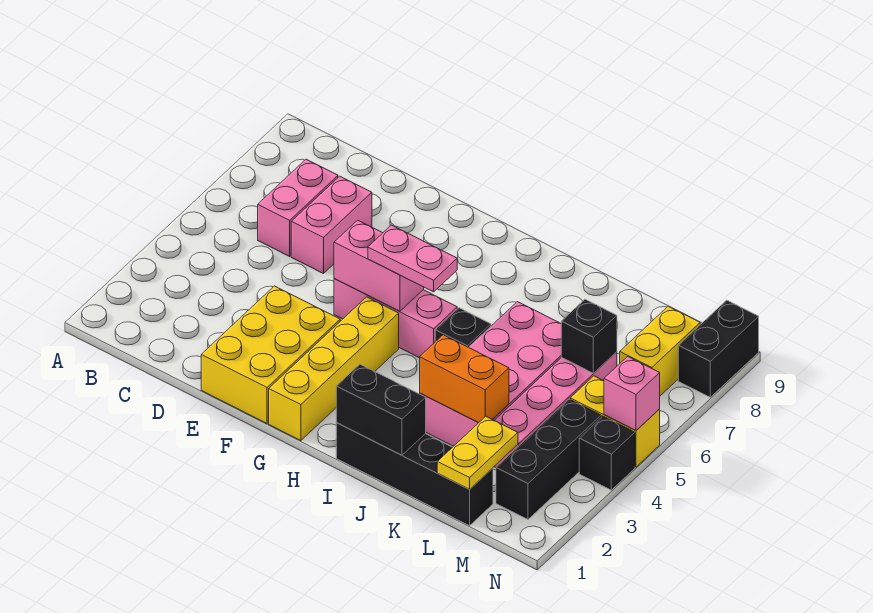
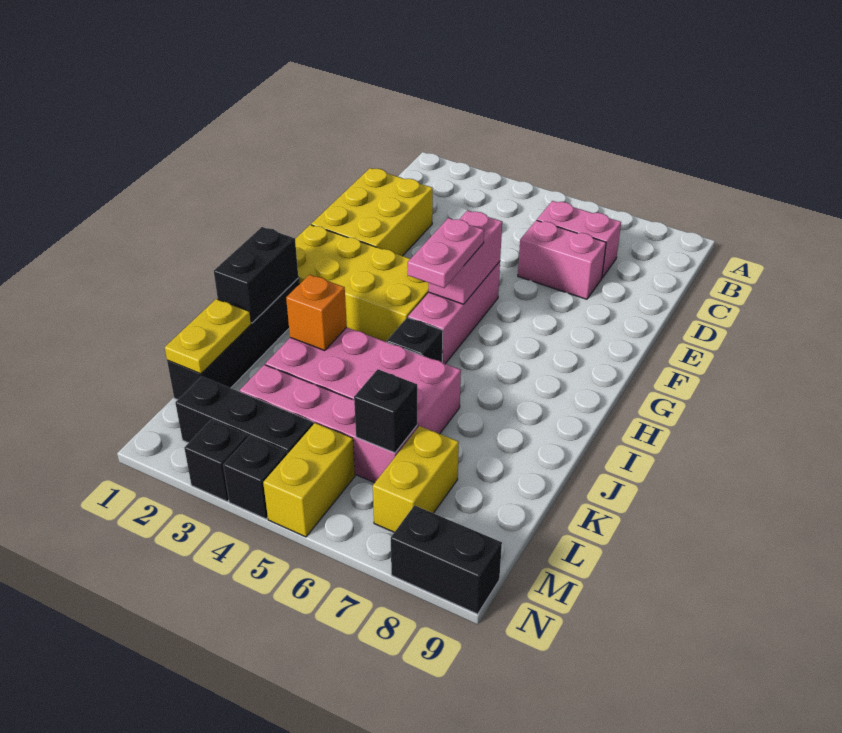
yellow brick E1:F3 level 1 -> yellow brick D1:F2 level 1
yellow brick G1:G4 level 1 -> yellow brick G1:H4 level 1
orange brick J3:K3 level 2 -> orange brick J3 level 2
yellow plate L1:L2 level 2 -> yellow plate K1:L1 level 2
yellow brick M7:M8 level 1 -> yellow brick L7:M7 level 1
none -> black brick N3 level 1
pink brick N5 level 2 -> none

